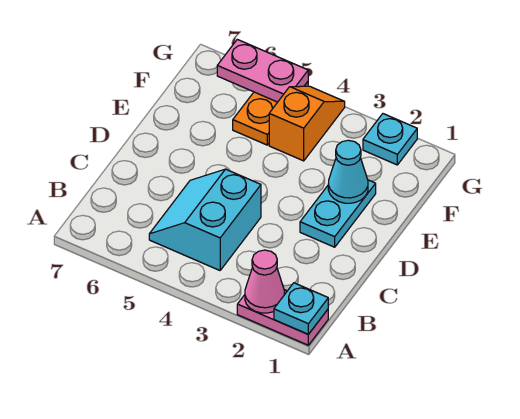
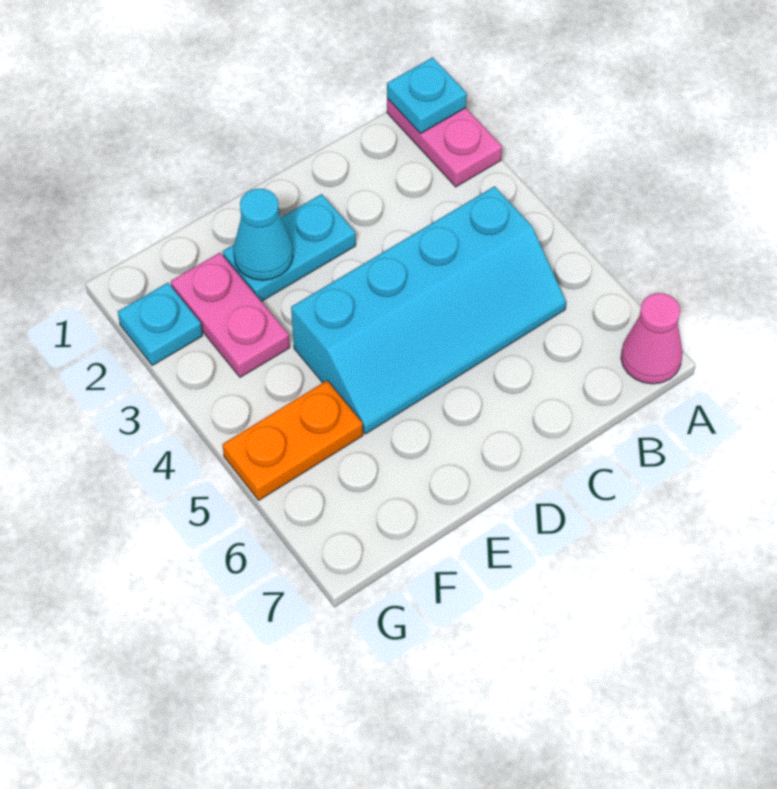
pink cone A2 level 2 -> pink cone A7 level 1
cyan slope B4:C5 level 1 top 4 -> cyan slope B4:E5 level 1 top 4
orange slope F4:G4 level 1 top F -> none
pink plate G5:G6 level 2 -> pink plate F2:F3 level 1

